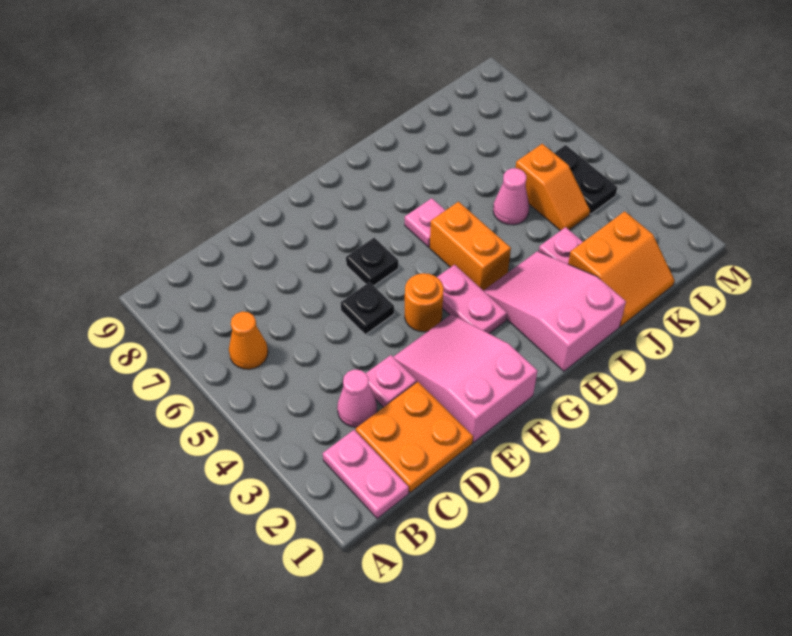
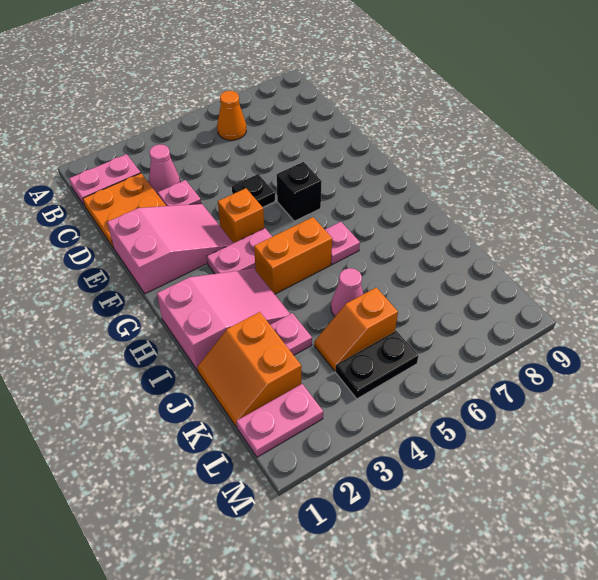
orange round brick F4 level 1 -> orange brick F4 level 1
black plate F6 level 1 -> black brick F6 level 1
none -> pink plate L1:L2 level 1

